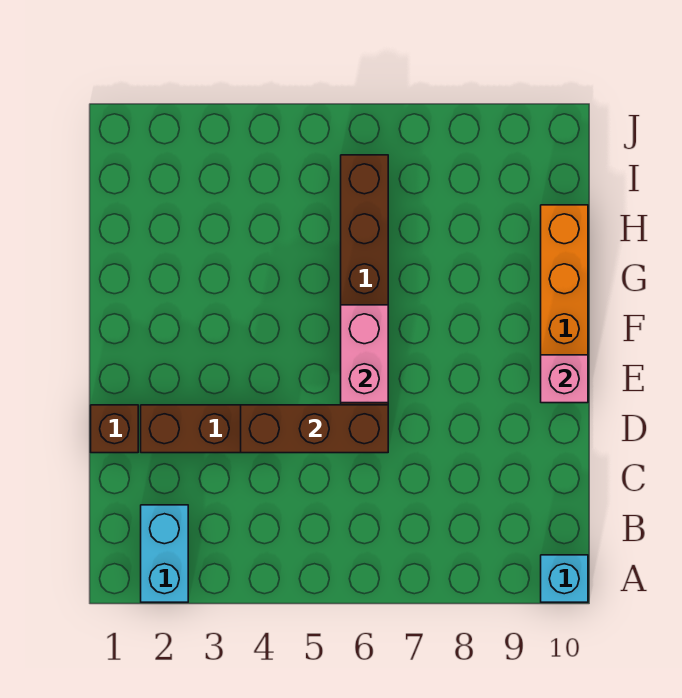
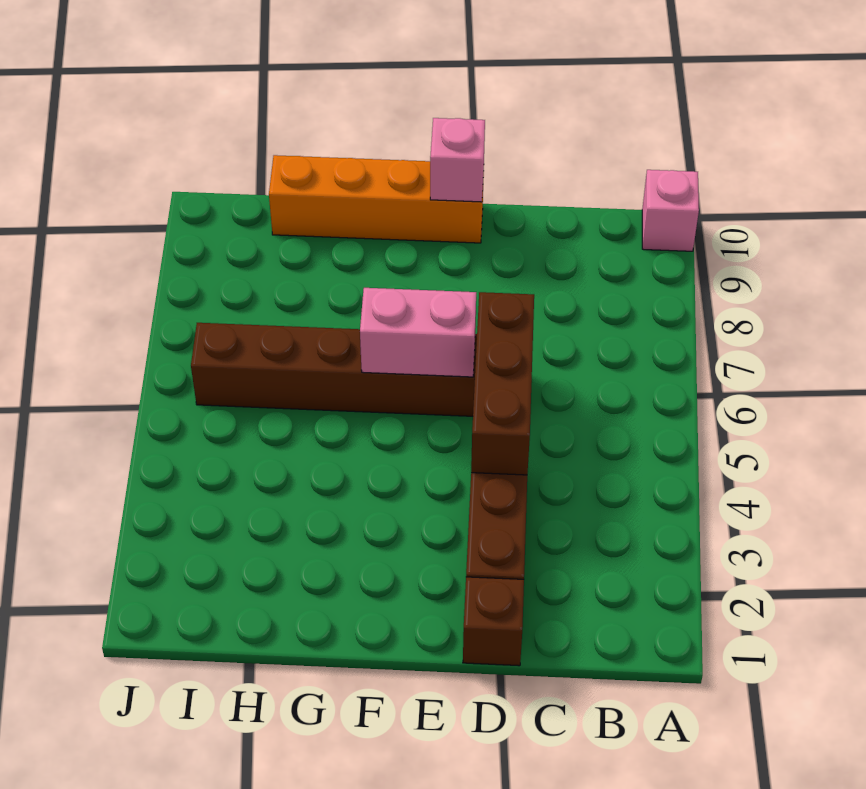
cyan brick A2:B2 level 1 -> none
cyan brick A10 level 1 -> pink brick A10 level 1

